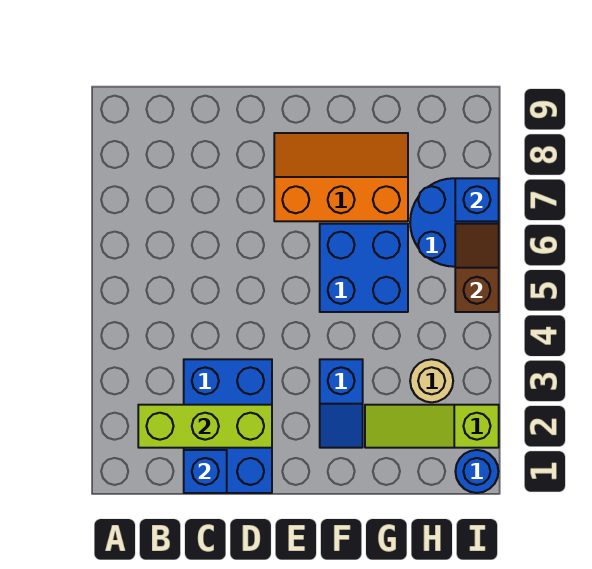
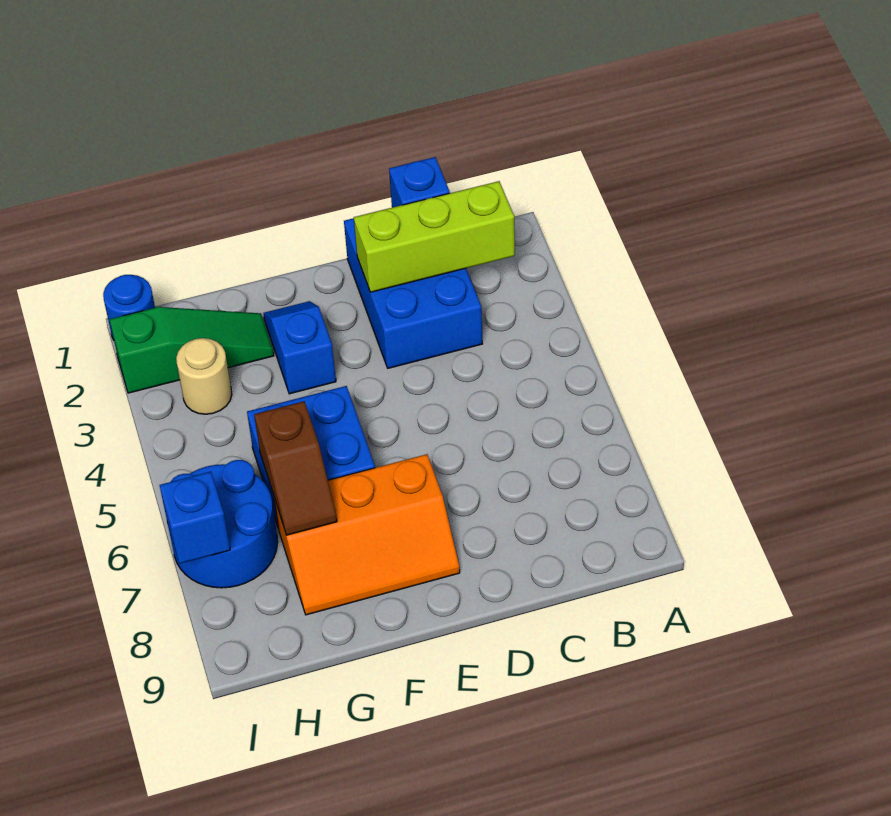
lime slope G2:I2 level 1 top I -> green slope G2:I2 level 1 top I
brown slope I5:I6 level 2 top 5 -> brown slope G6:G7 level 2 top 6

